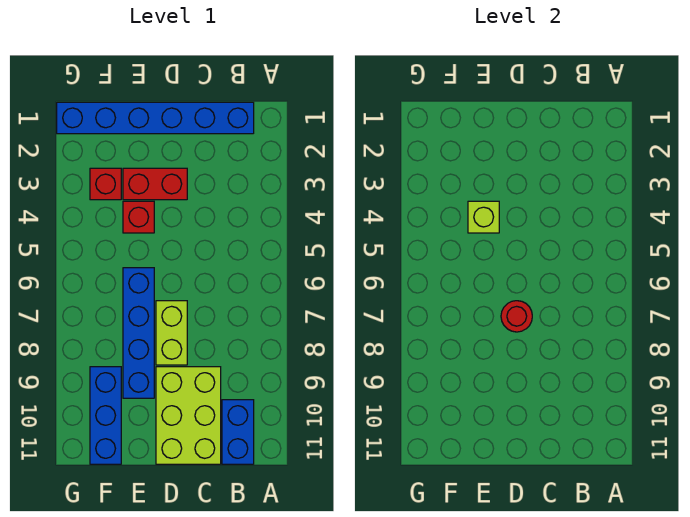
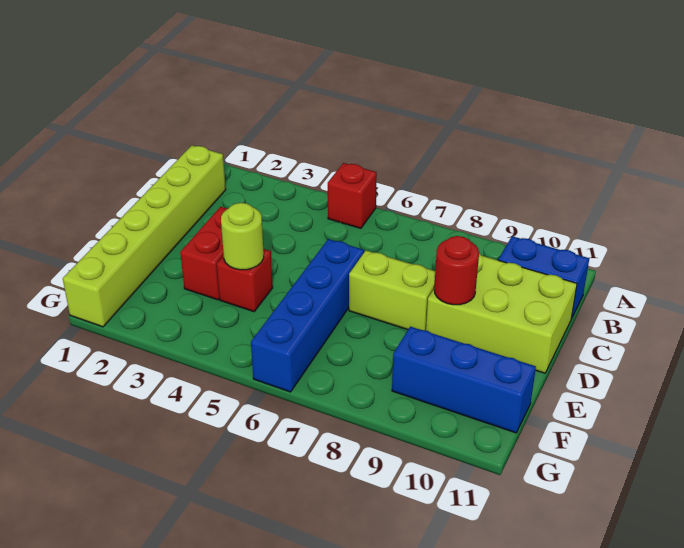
blue brick B1:G1 level 1 -> lime brick B1:G1 level 1
red round brick D7 level 2 -> red round brick D9 level 2
lime brick E4 level 2 -> lime round brick E4 level 2
blue brick E6:E9 level 1 -> blue brick D6:G6 level 1
red brick F3 level 1 -> red brick A5 level 1

